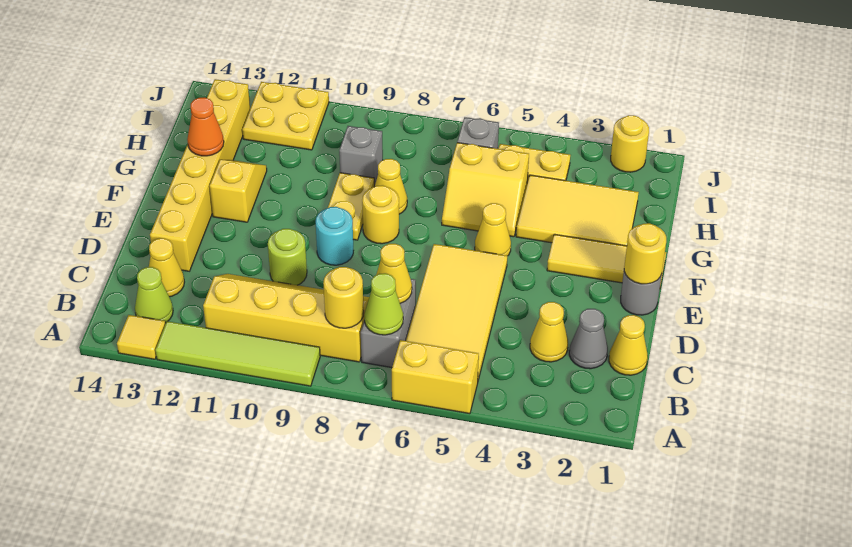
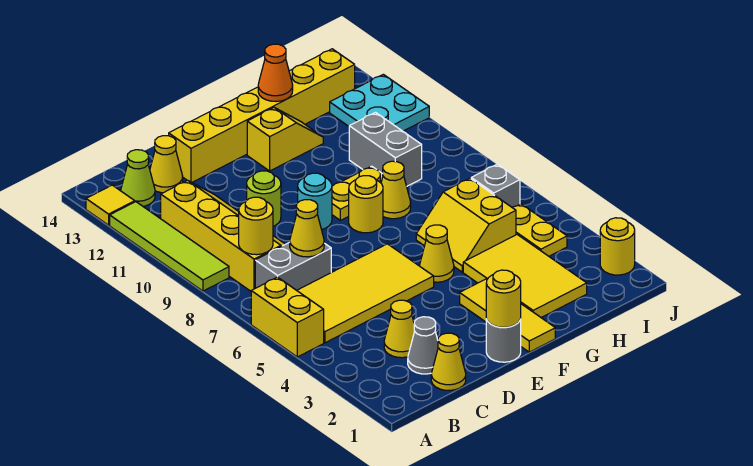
lime cone B7 level 2 -> none
grey brick H9 level 1 -> grey brick H9:H10 level 1
yellow plate I11:J12 level 1 -> cyan plate I11:J12 level 1

